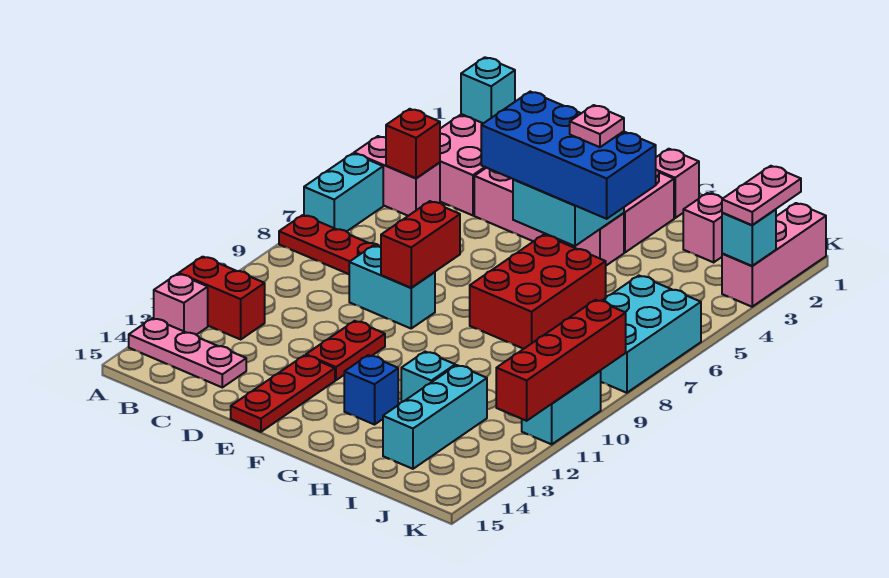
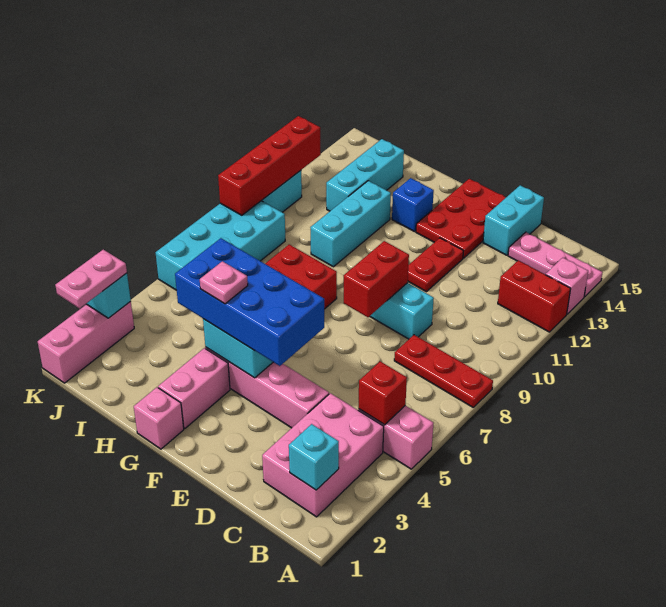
cyan brick A6:A7 level 1 -> cyan brick D14:D15 level 1
red plate E13:E15 level 1 -> red plate E13:F15 level 1
cyan brick H12 level 1 -> cyan brick H10:H12 level 1
pink brick I2 level 1 -> none
cyan brick J6:K8 level 1 -> cyan brick J6:K9 level 1

